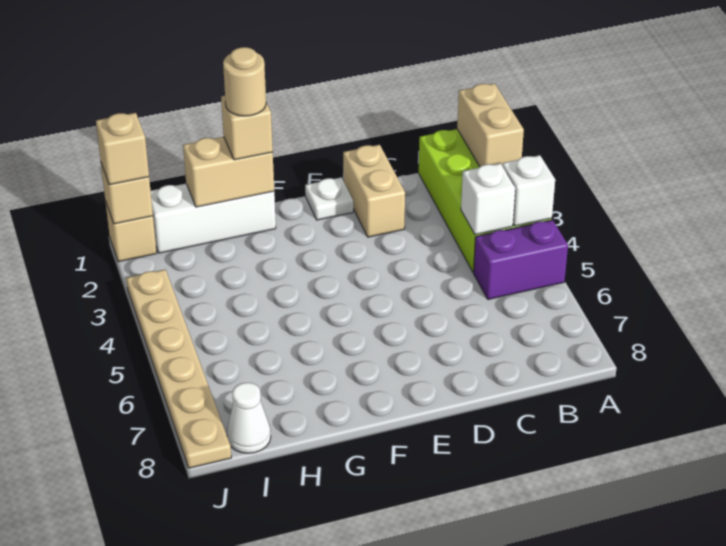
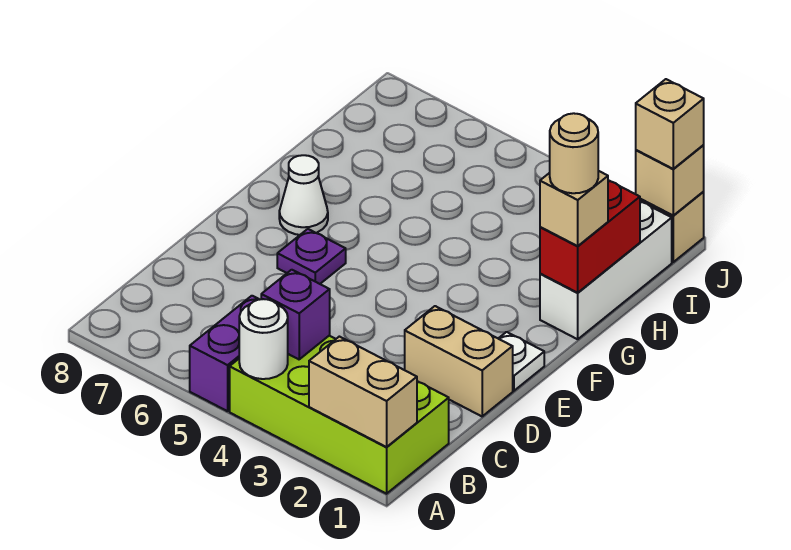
white brick A4 level 2 -> white round brick A4 level 2
white brick B4 level 2 -> purple brick B4 level 2
none -> purple plate E6 level 1
tan brick G1:H1 level 2 -> red brick G1:H1 level 2
white cone I8 level 1 -> white cone F7 level 1
tan plate J3:J8 level 1 -> none

